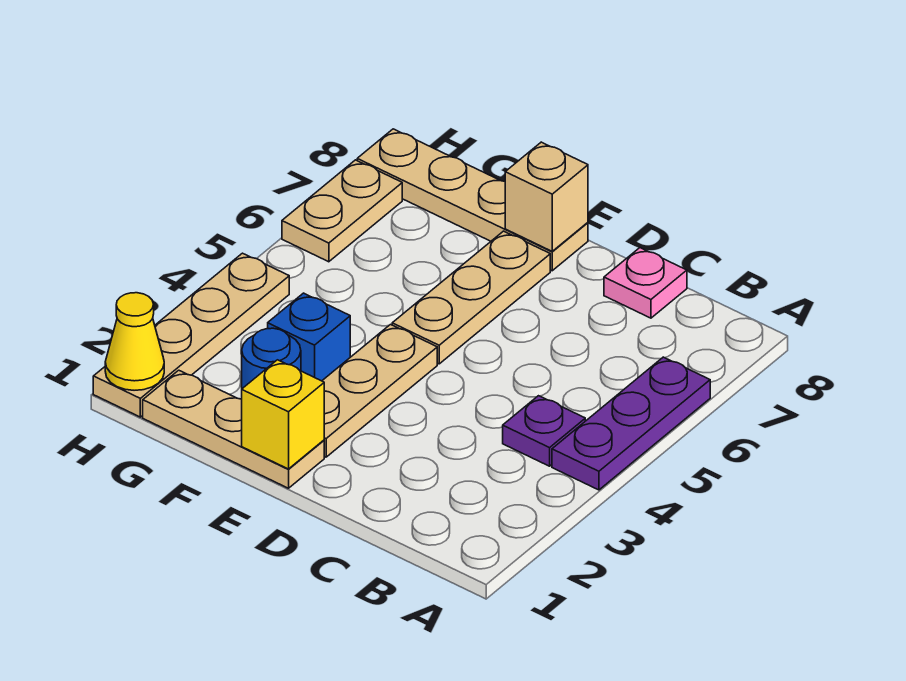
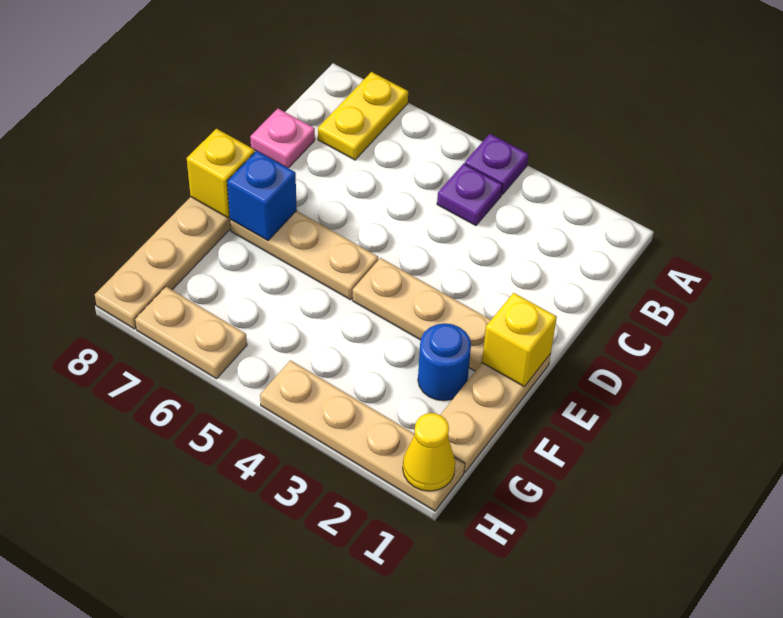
purple plate A4:A6 level 1 -> purple plate A4 level 1
none -> yellow plate A7:B7 level 1
tan brick E8 level 2 -> yellow brick E8 level 2
blue brick F3 level 1 -> blue brick E7 level 2

